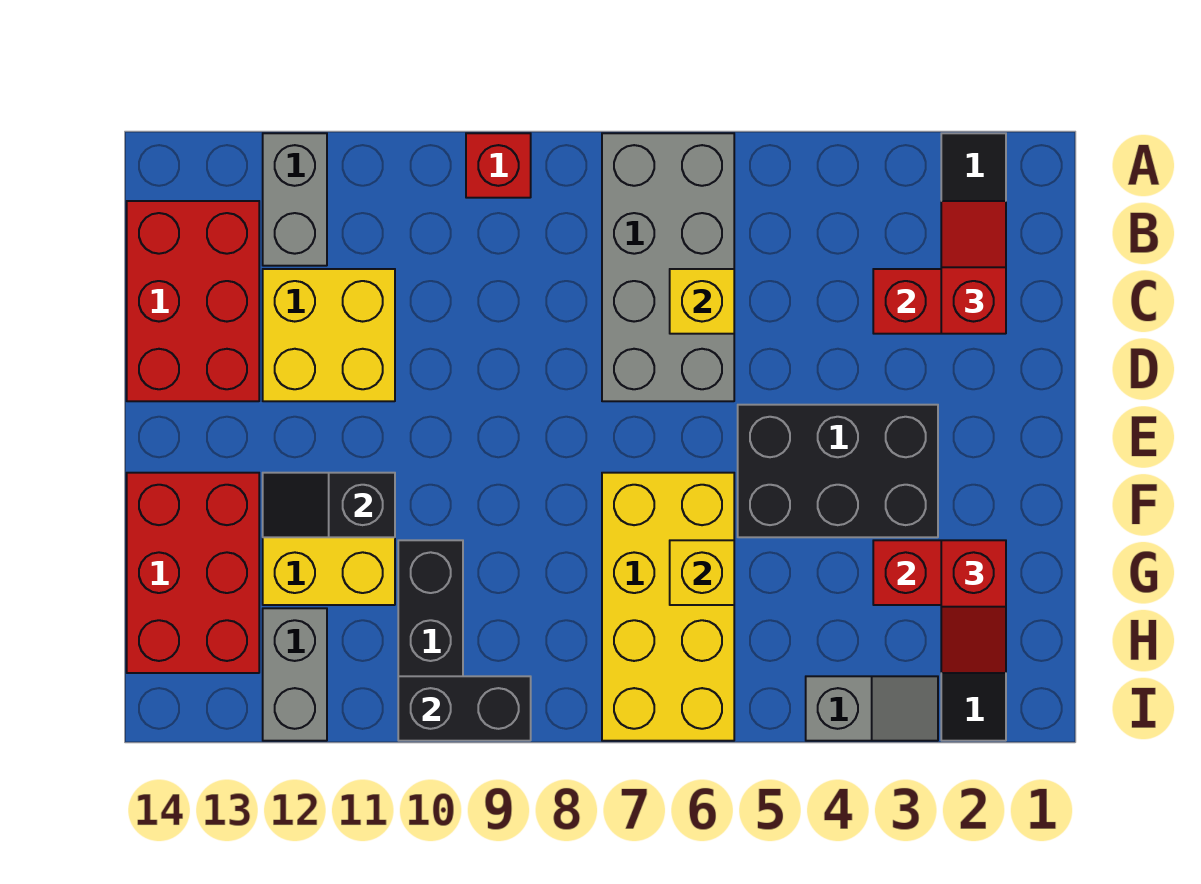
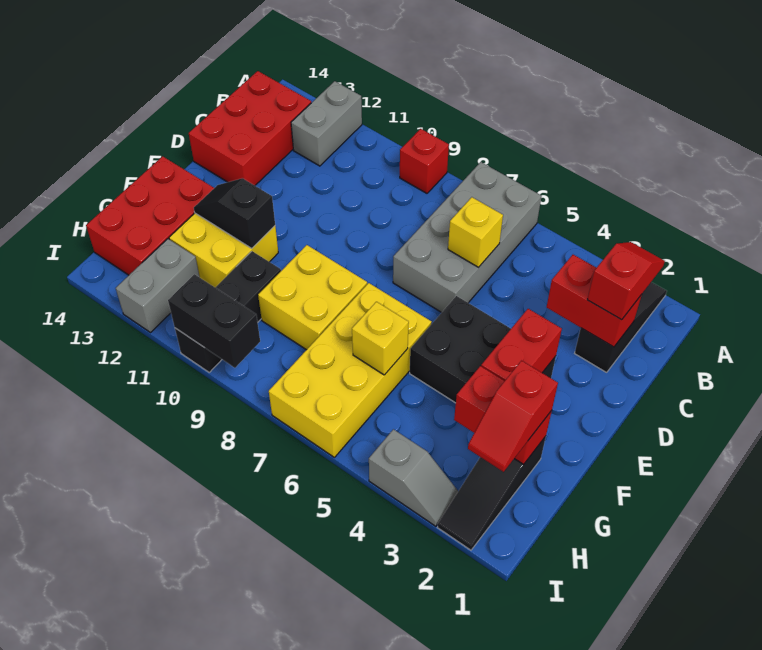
yellow brick C11:D12 level 1 -> yellow brick F8:G9 level 1
none -> red brick E3:F3 level 2

